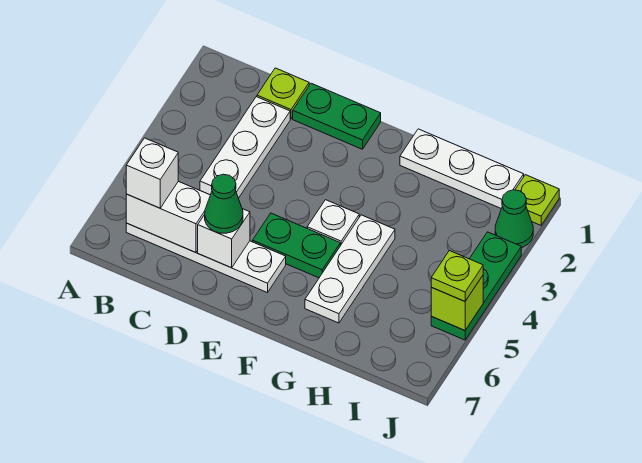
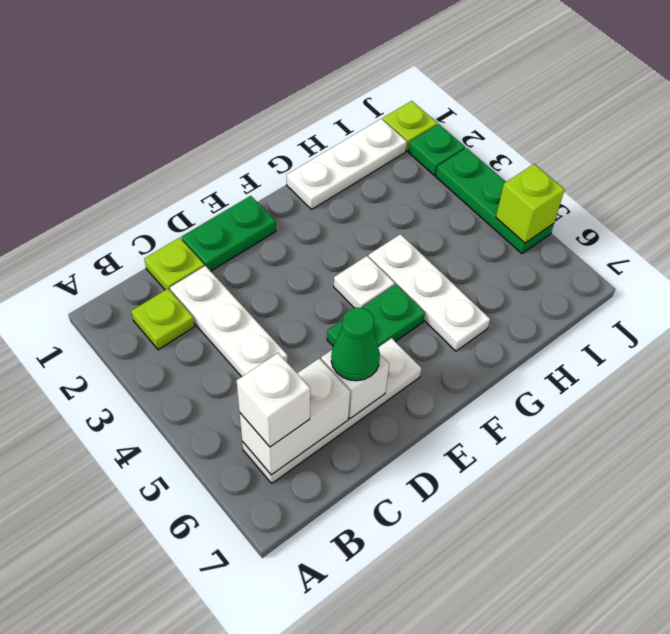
green cone J2 level 1 -> green plate J2 level 1
lime plate J5 level 3 -> lime plate B2 level 1

